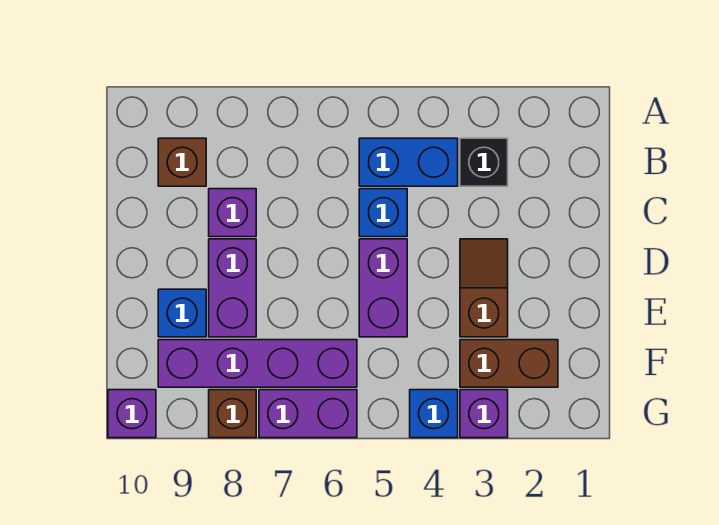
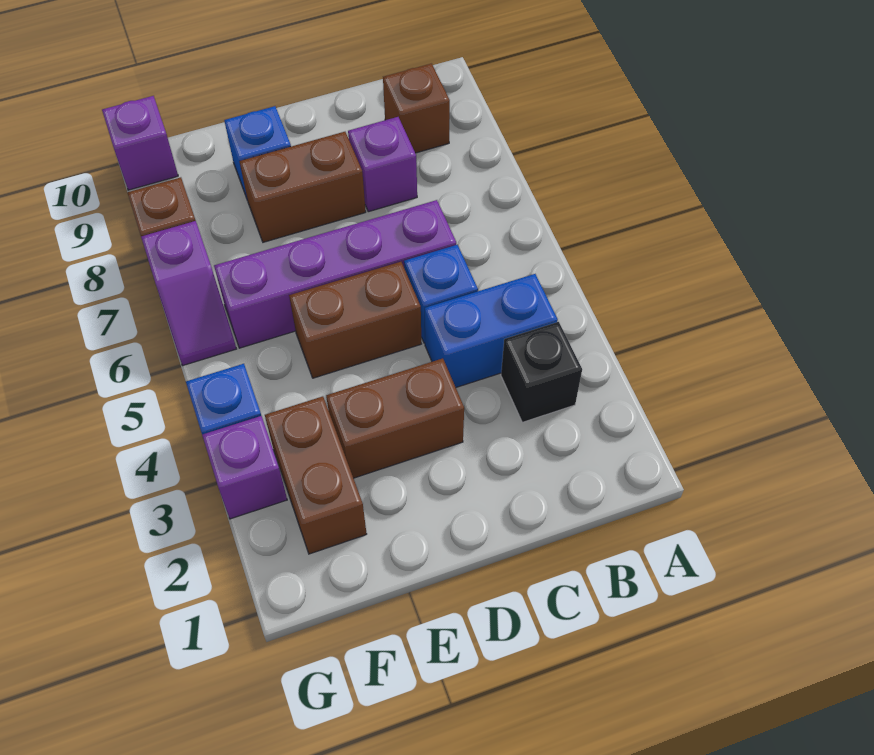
blue brick B4:B5 level 1 -> blue brick B4:C4 level 1
brown slope D3:E3 level 1 top E -> brown brick D3:E3 level 1
purple brick D5:E5 level 1 -> brown brick D5:E5 level 1
purple brick D8:E8 level 1 -> brown brick D8:E8 level 1
purple brick F6:F9 level 1 -> purple brick C6:F6 level 1
purple brick G6:G7 level 1 -> purple slope G6:G7 level 1 top 7

